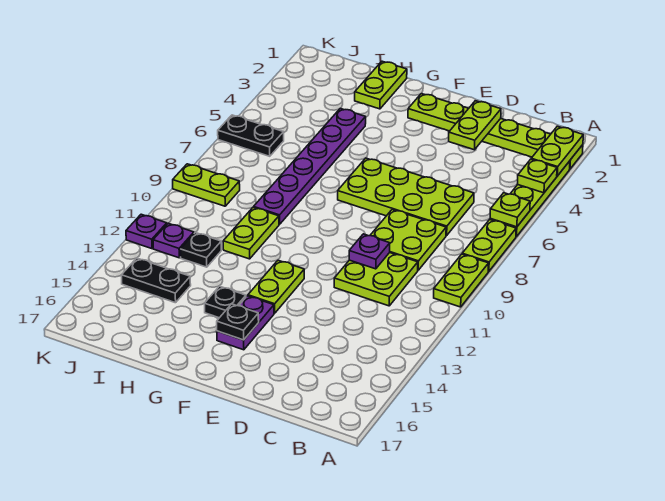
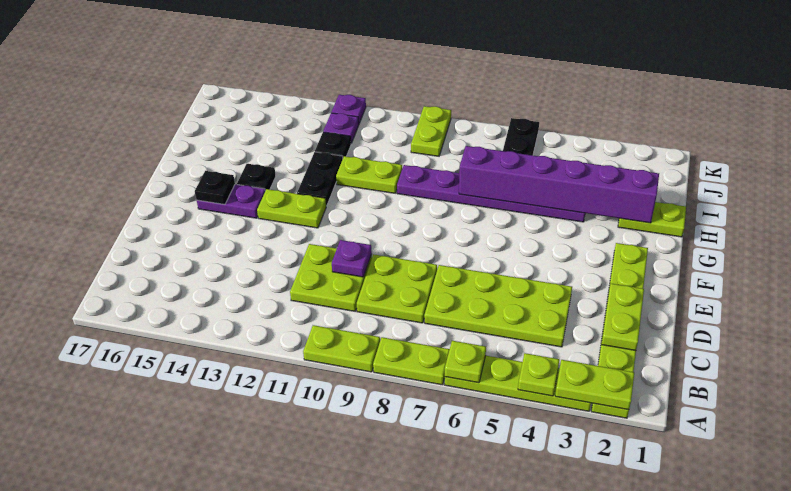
lime plate C6:F7 level 1 -> lime plate C4:D7 level 1
lime plate D2:D3 level 2 -> lime plate C2:D2 level 2
none -> purple brick H2:H7 level 2
black plate I14:J14 level 1 -> black plate G12:H12 level 1

